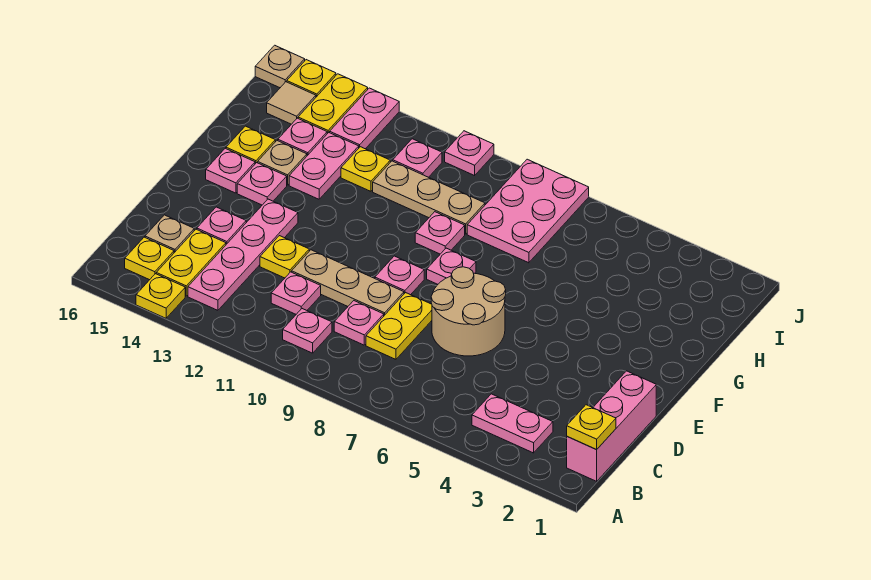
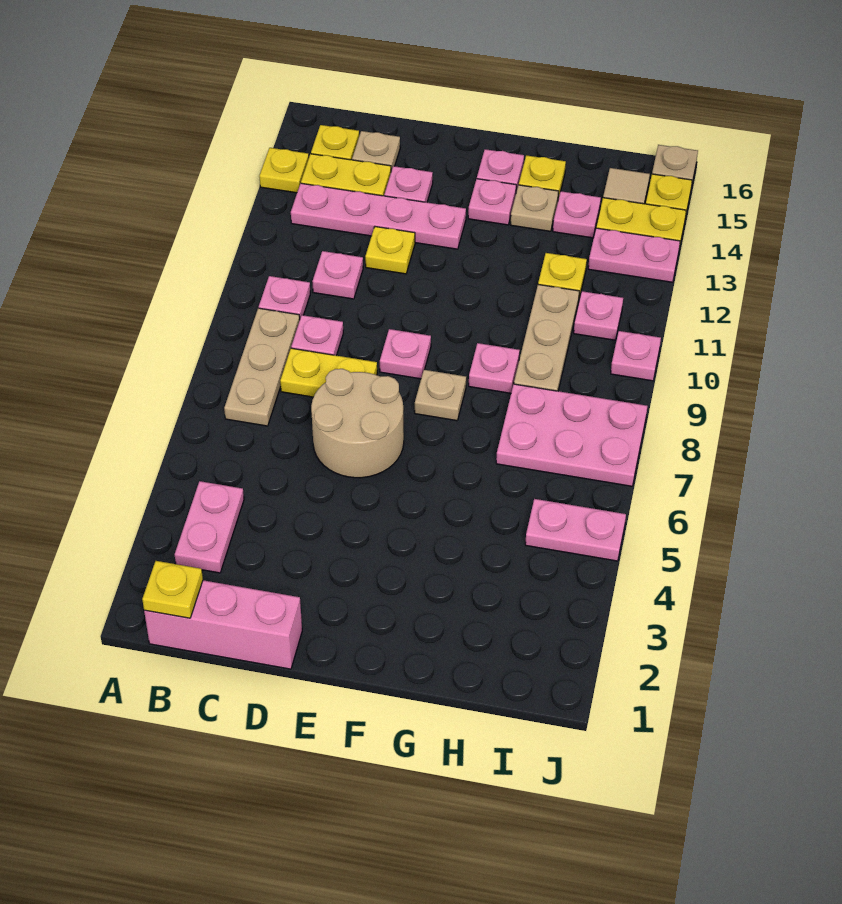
tan plate D9:D11 level 1 -> tan plate B7:B9 level 1
pink plate F8 level 1 -> tan plate F8 level 1
pink plate G13:H13 level 1 -> pink plate I5:J5 level 1

